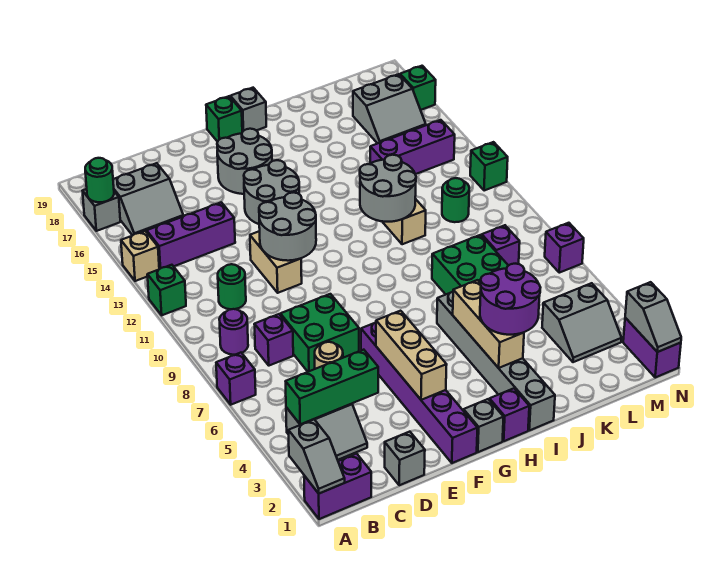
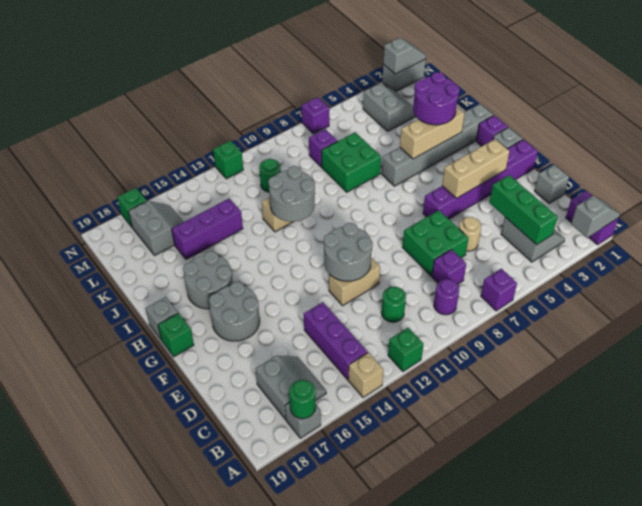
grey round brick F14:G15 level 1 -> grey round brick H16:I17 level 1
purple brick K14:M14 level 1 -> purple brick K14:K16 level 1
purple brick N1:N2 level 1 -> grey brick N1:N2 level 1

